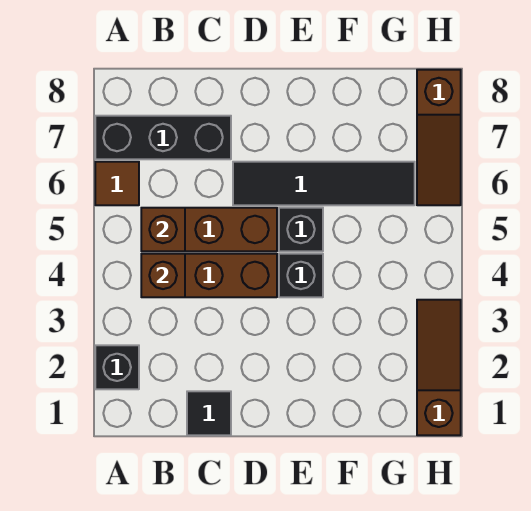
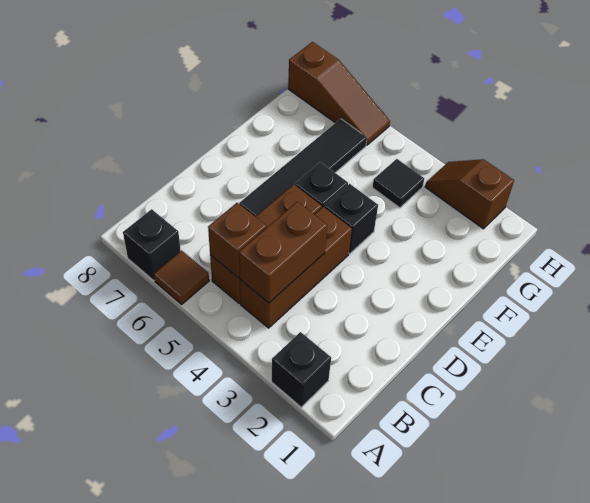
black brick A7:C7 level 1 -> black brick A7 level 1
brown brick B4 level 2 -> brown brick B4:C4 level 2
black tile C1 level 1 -> black tile G4 level 1
brown slope H1:H3 level 1 top 1 -> brown slope H2:H3 level 1 top 2

